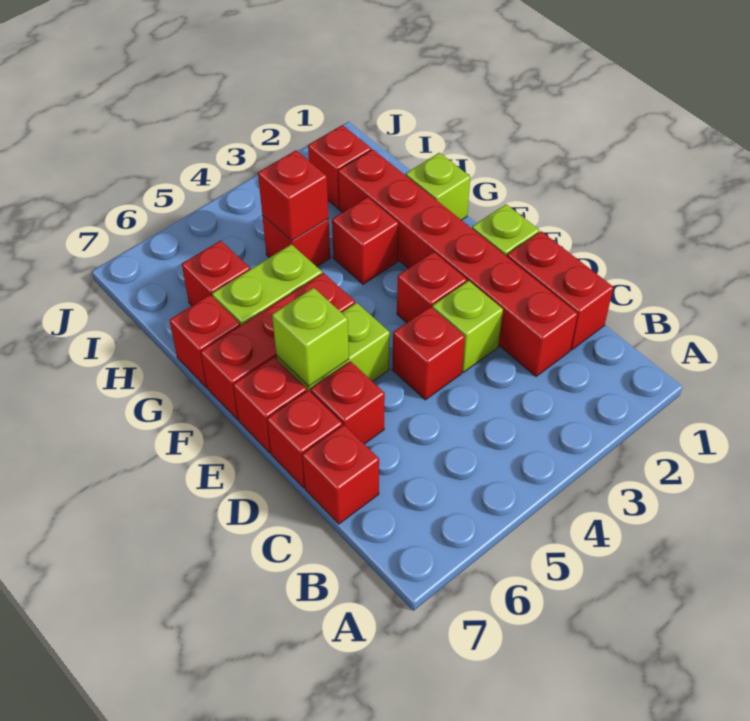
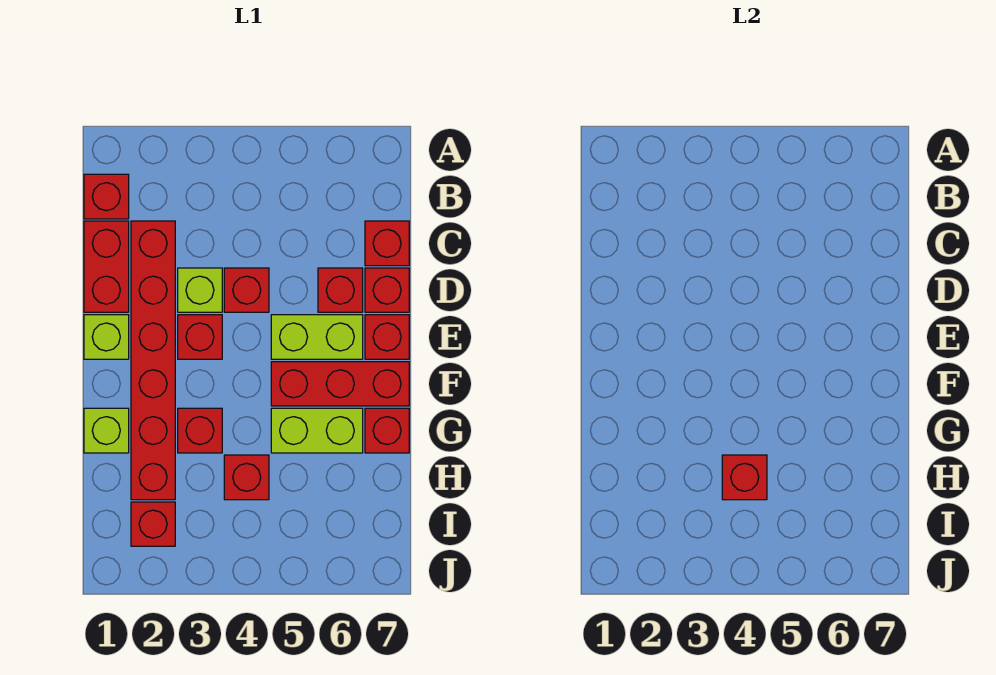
lime brick E6 level 2 -> none
red brick H6 level 1 -> red brick B1 level 1

